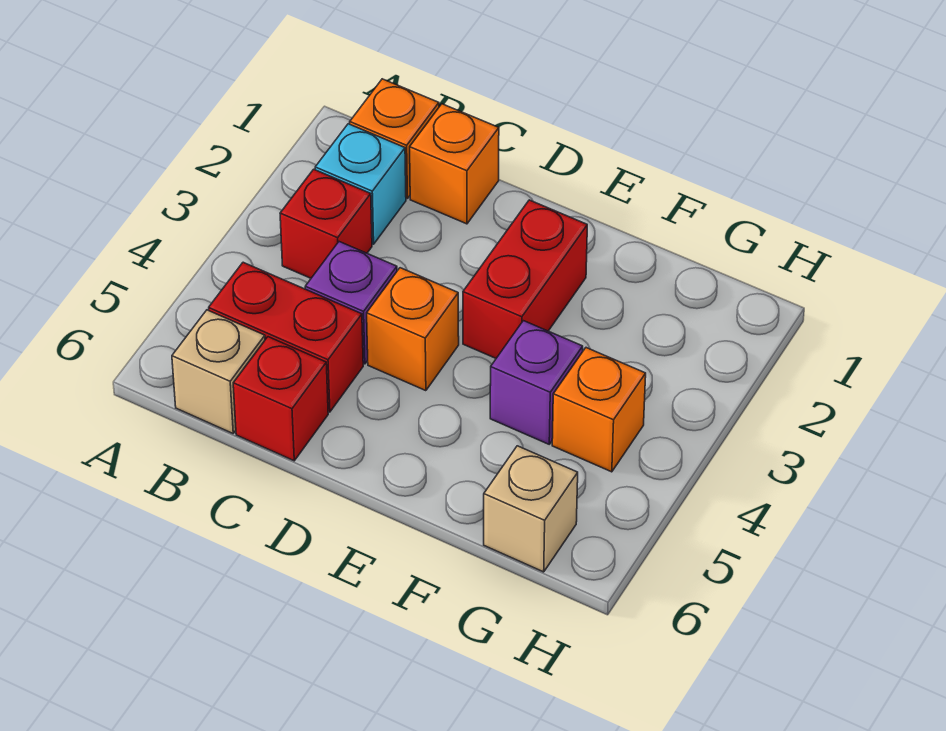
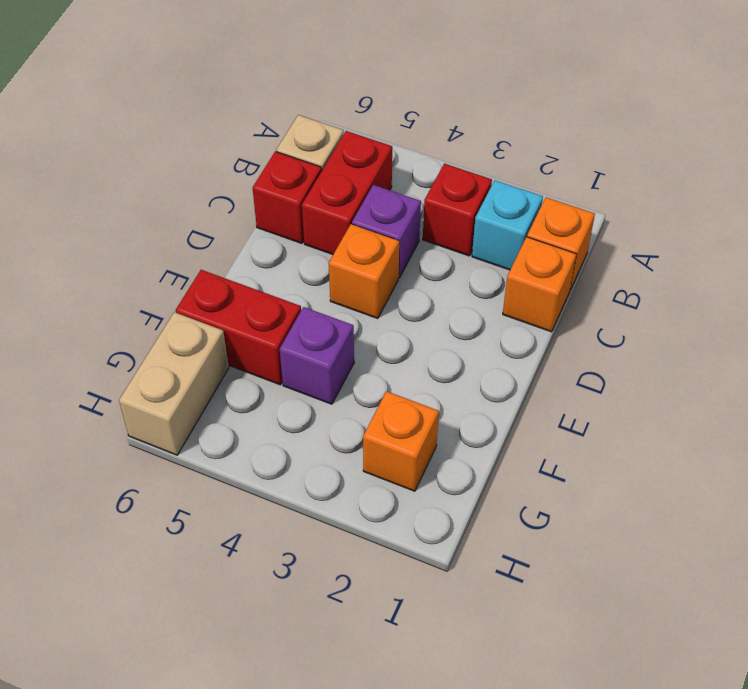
red brick E2:E3 level 1 -> red brick F5:F6 level 1
orange brick G4 level 1 -> orange brick G2 level 1
tan brick G6 level 1 -> tan brick G6:H6 level 1

